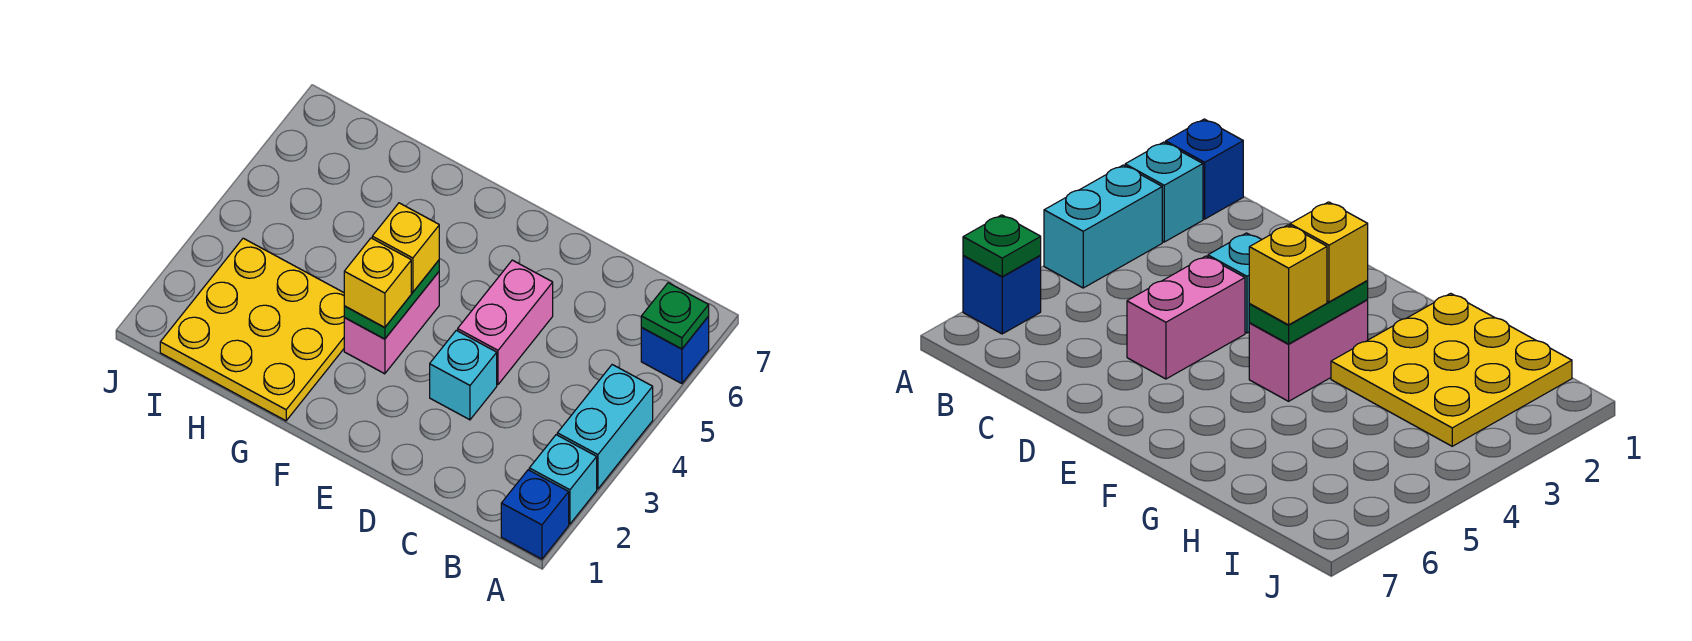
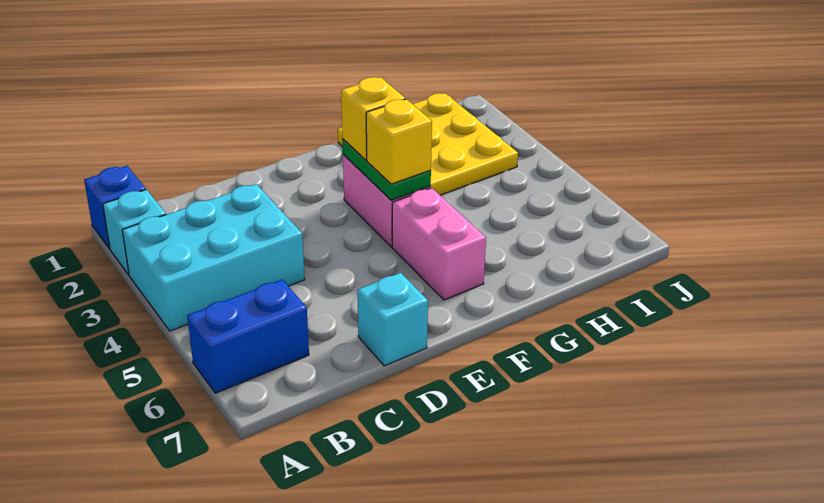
cyan brick A3:A4 level 1 -> cyan brick A3:C4 level 1
blue brick A6 level 1 -> blue brick A6:B6 level 1
green plate A6 level 2 -> none
cyan brick D3 level 1 -> cyan brick D7 level 1
pink brick D4:D5 level 1 -> pink brick F5:F6 level 1

